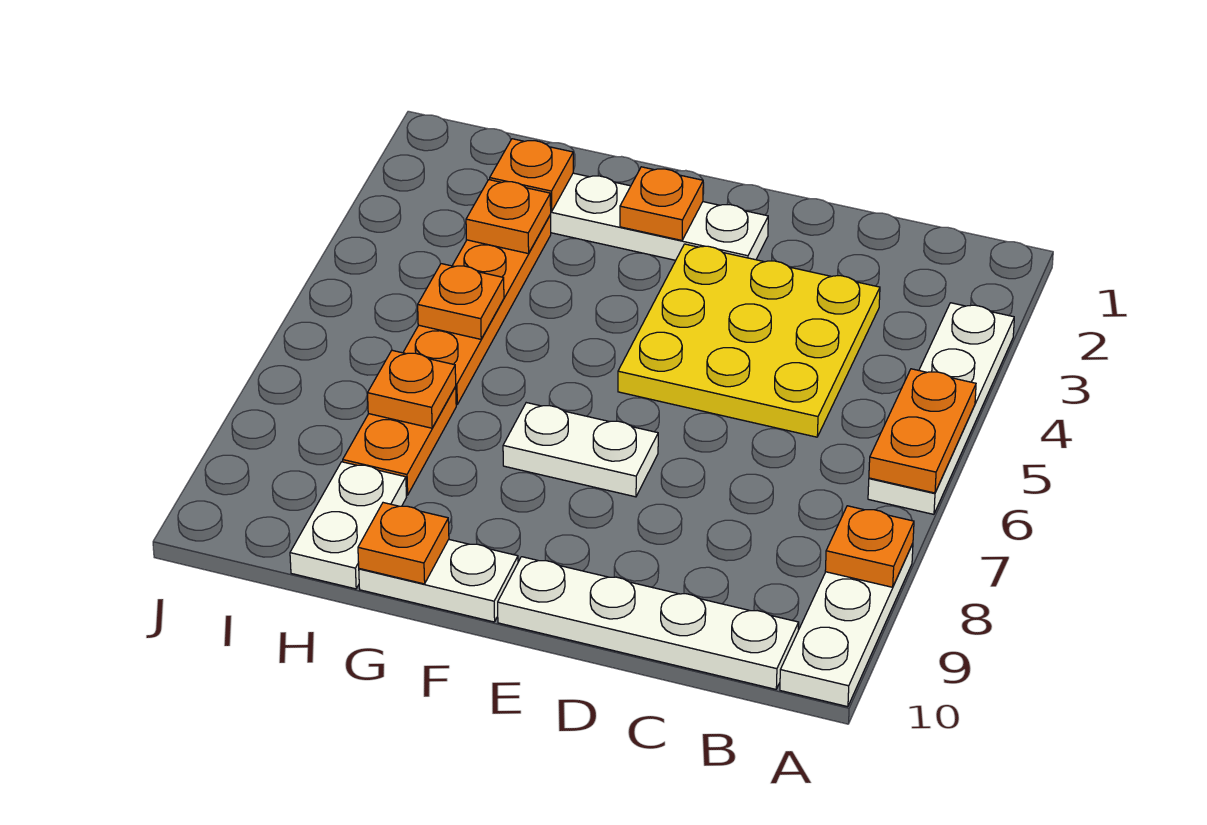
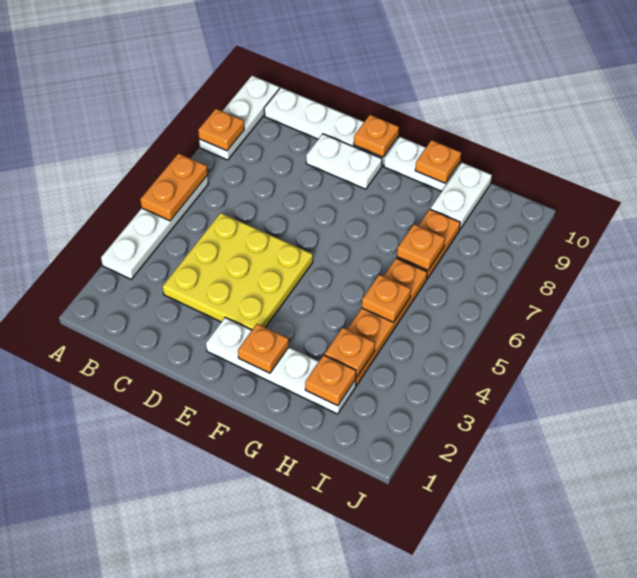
white plate E7:F7 level 1 -> white plate D9:E9 level 1
none -> orange plate E10 level 2

